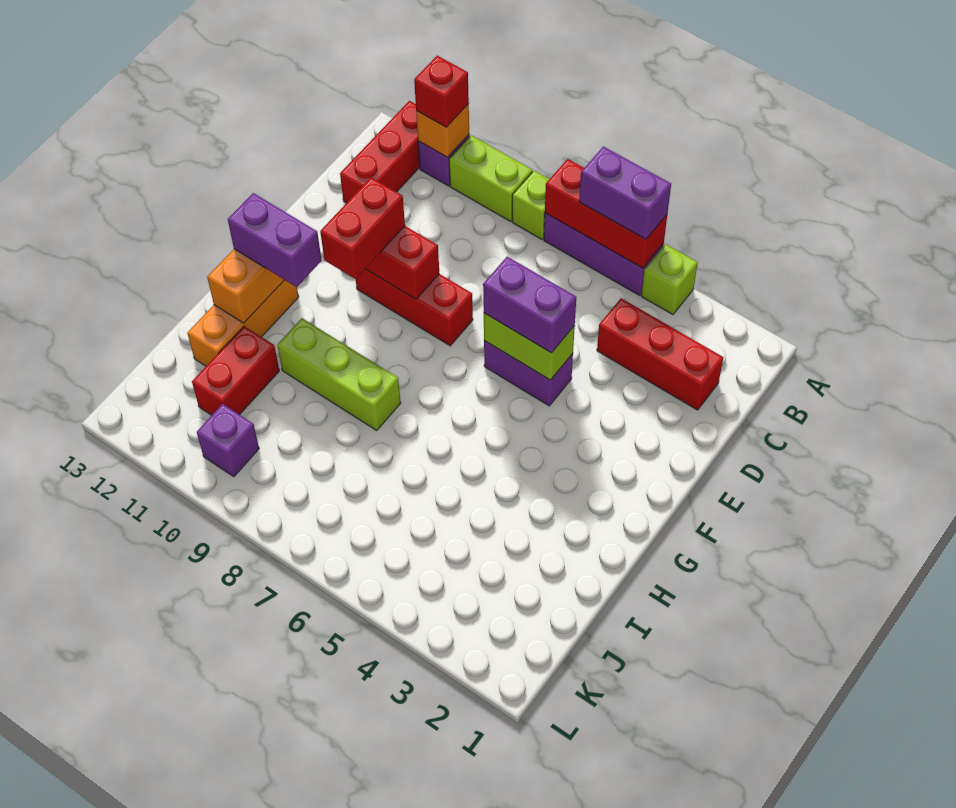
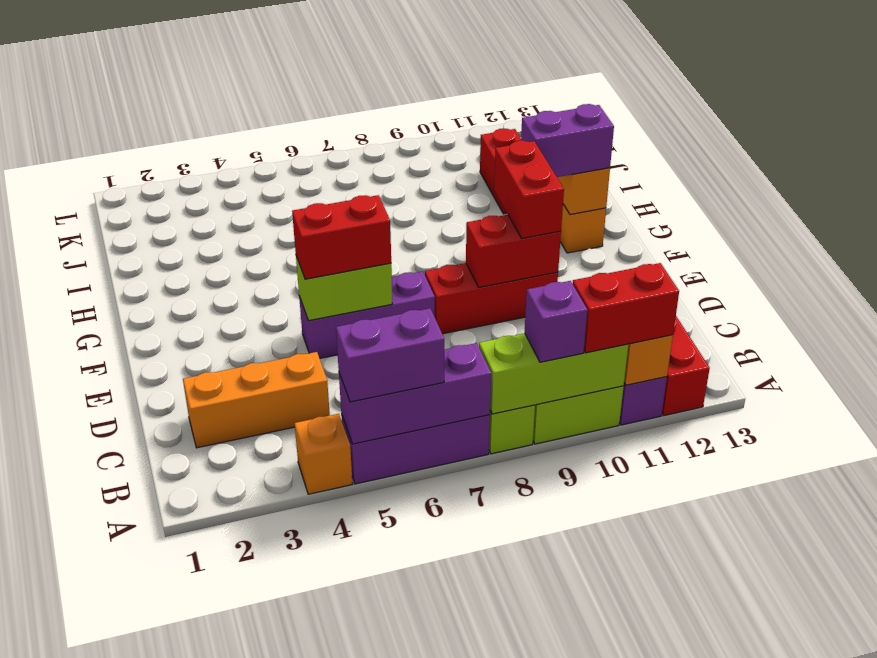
lime brick A4 level 1 -> orange brick A4 level 1
red brick A5:A7 level 2 -> purple brick A5:A7 level 2
red brick A11 level 3 -> red brick A10:A11 level 3
red brick C2:C4 level 1 -> orange brick C2:C4 level 1
purple brick E5:E6 level 1 -> purple brick E5:E7 level 1
purple brick E5:E6 level 3 -> red brick E5:E6 level 3
lime brick H8:H10 level 1 -> lime brick A8:A10 level 2
purple brick K10 level 1 -> purple brick A9 level 3

